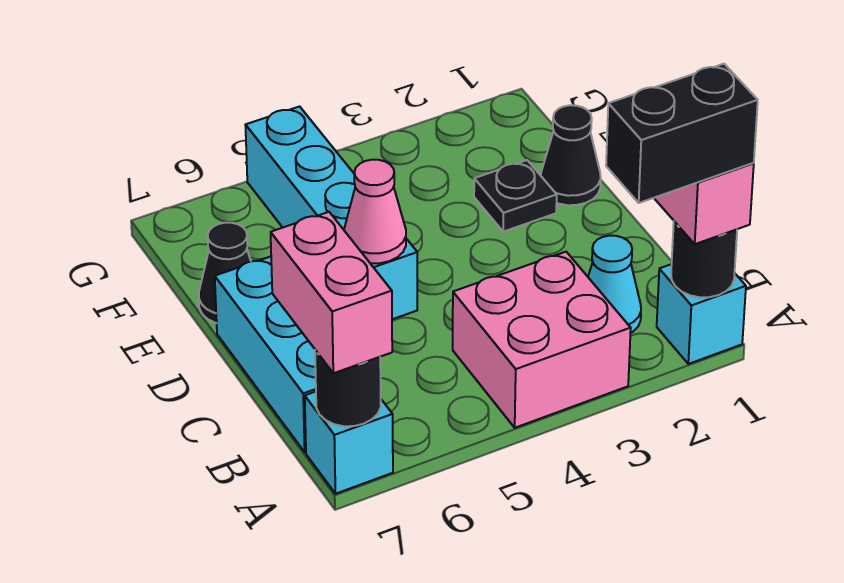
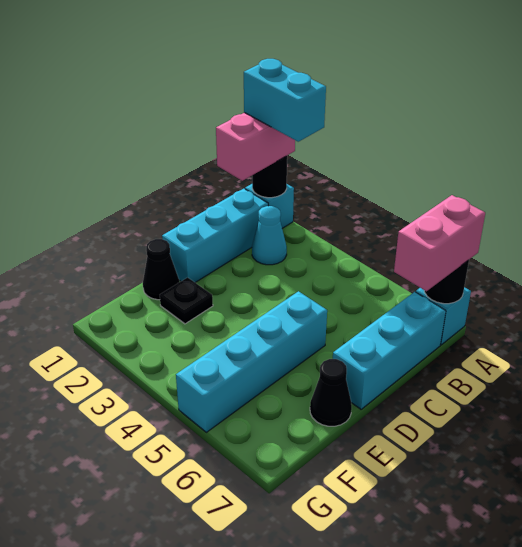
black brick A1:A2 level 4 -> cyan brick A1:A2 level 4
pink brick A3:B4 level 1 -> none
none -> cyan brick B1:D1 level 1
pink cone D5 level 2 -> none

